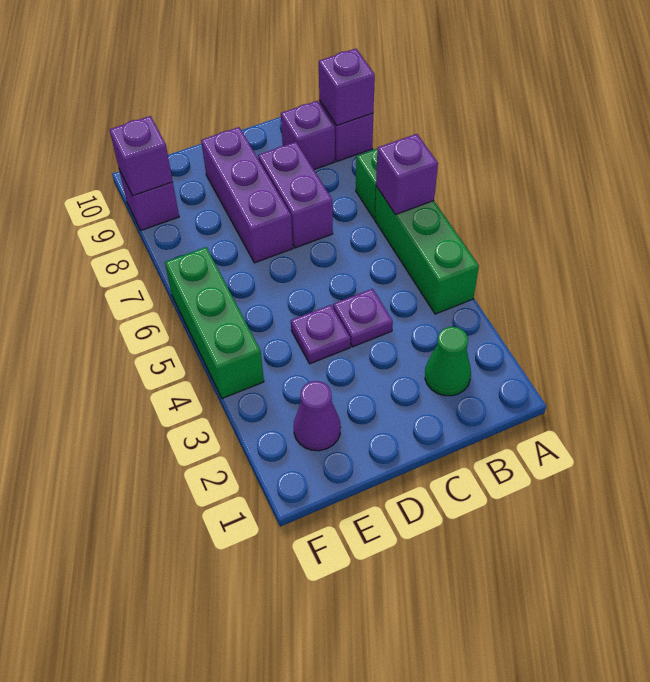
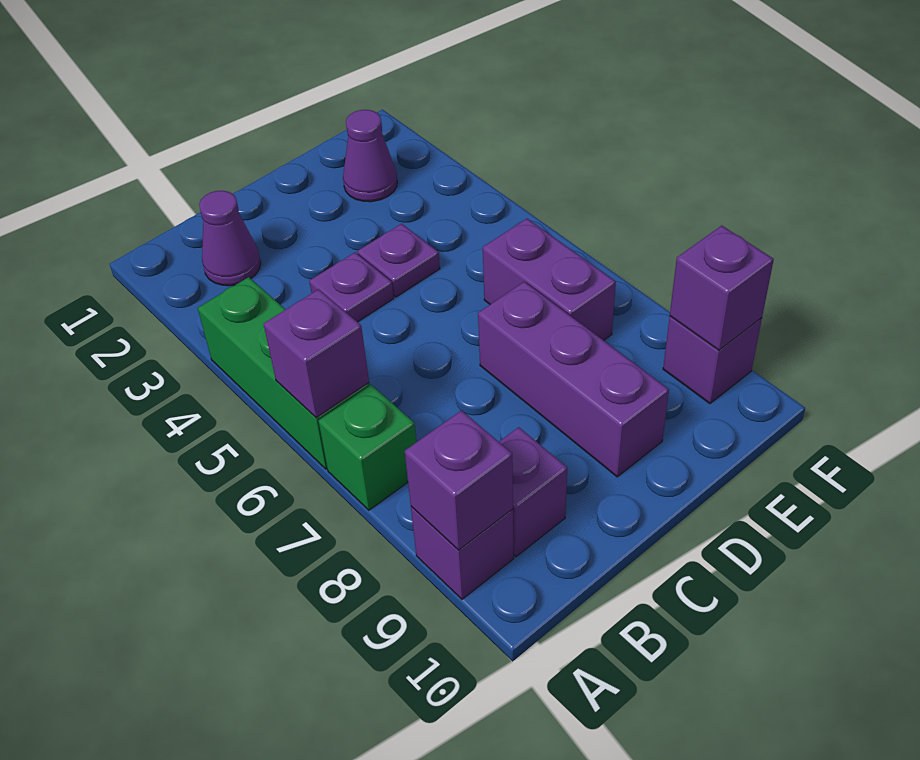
green cone B2 level 1 -> purple cone B2 level 1
purple brick C7:C8 level 1 -> purple brick E6:E7 level 1
green brick F4:F6 level 1 -> none

